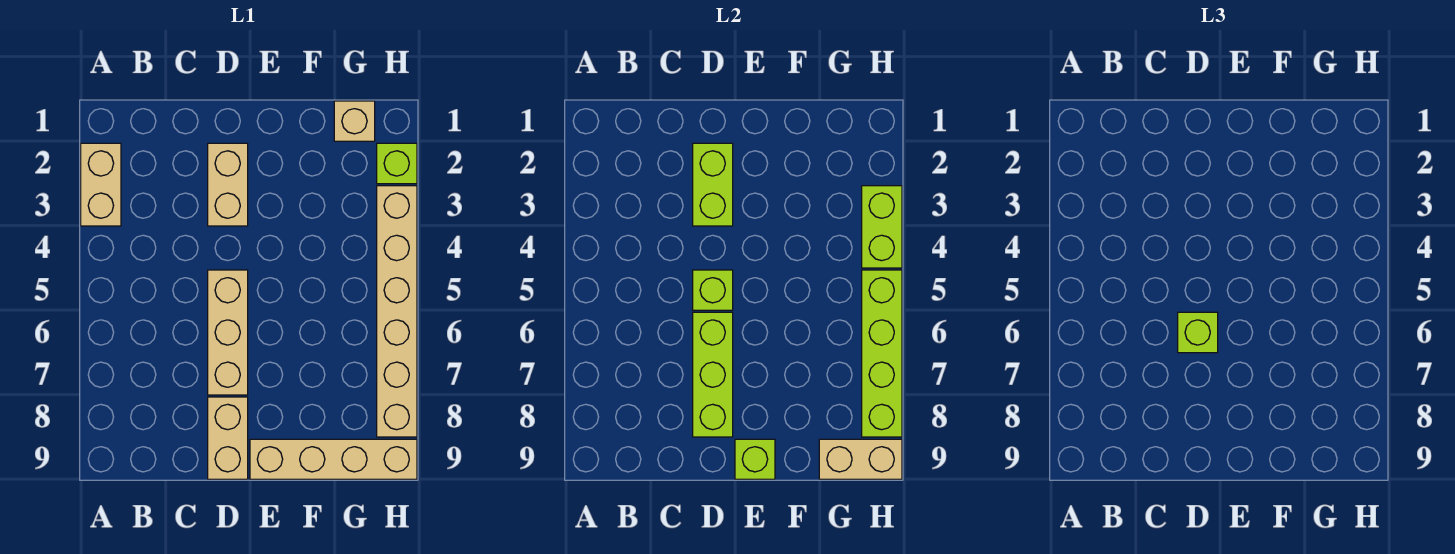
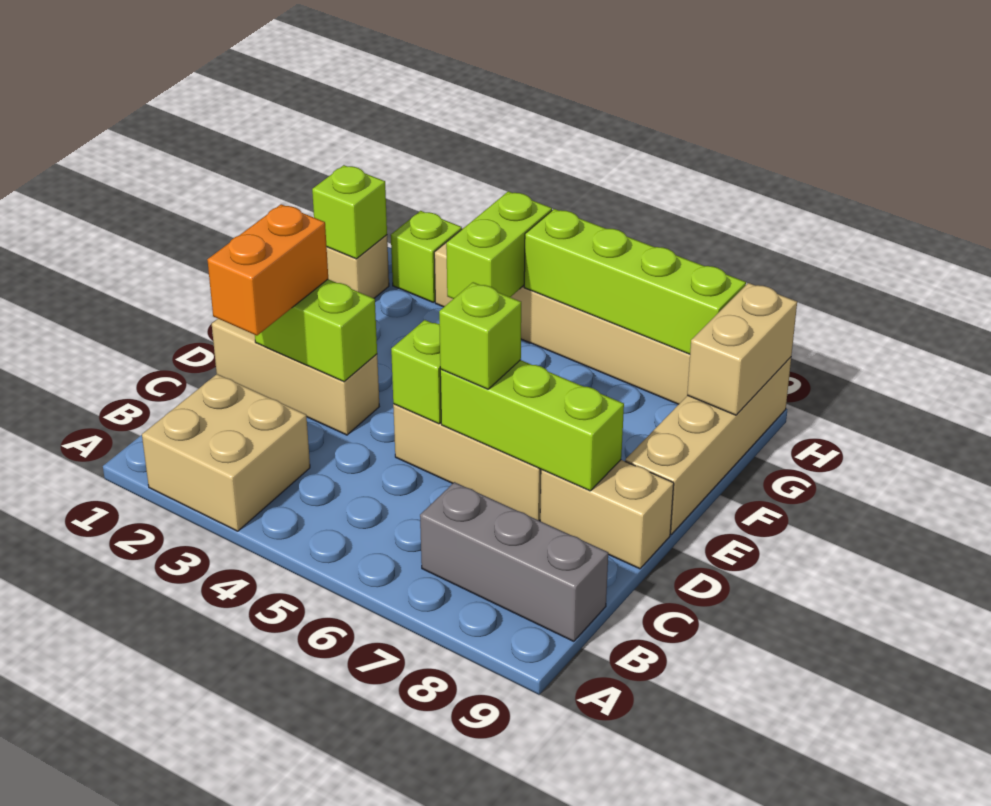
tan brick A2:A3 level 1 -> tan brick A2:B3 level 1
none -> grey brick B7:B9 level 1
none -> orange brick C2:D2 level 3
tan brick D2:D3 level 1 -> tan brick D1:D3 level 1
lime brick E9 level 2 -> lime brick G1 level 2
lime brick H3:H4 level 2 -> lime brick G4:H4 level 2

